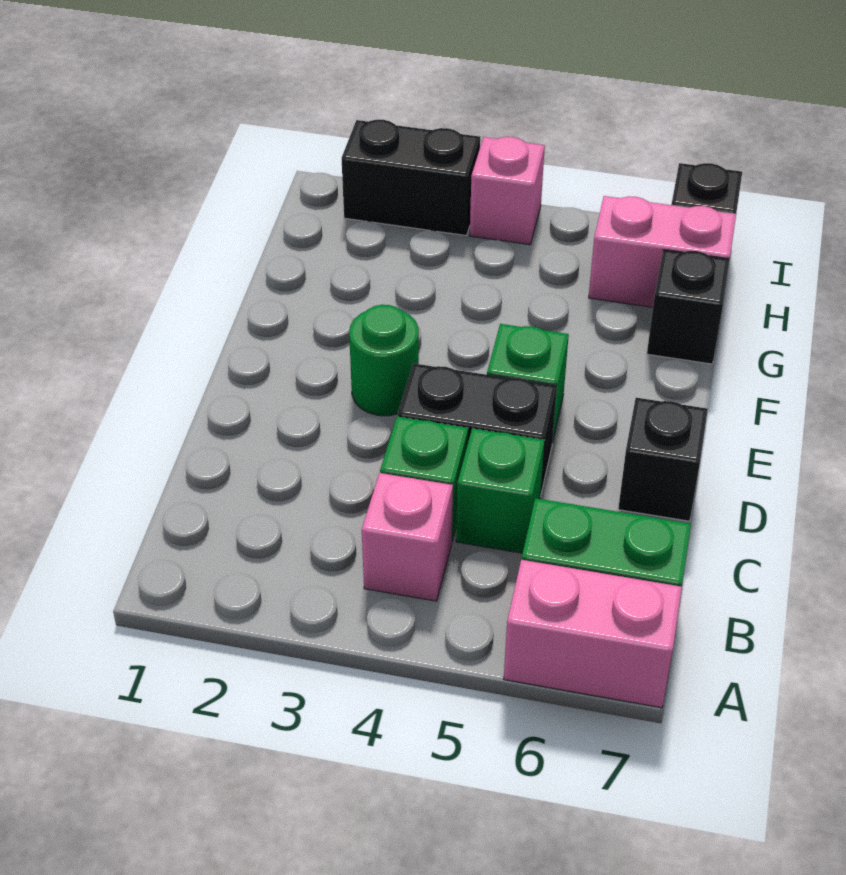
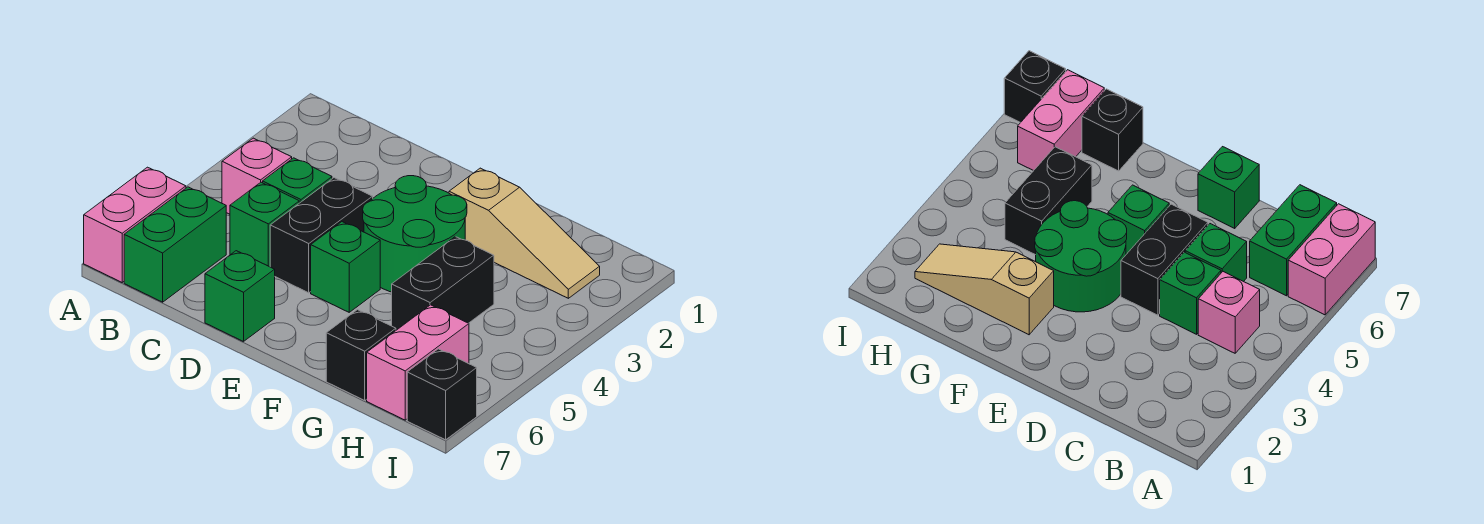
black brick D7 level 1 -> green brick D7 level 1
green round brick E3 level 1 -> green round brick E3:F4 level 1
none -> tan slope F2:H2 level 1 top F
black brick I2:I3 level 1 -> black brick G4:G5 level 1
pink brick I4 level 1 -> none

